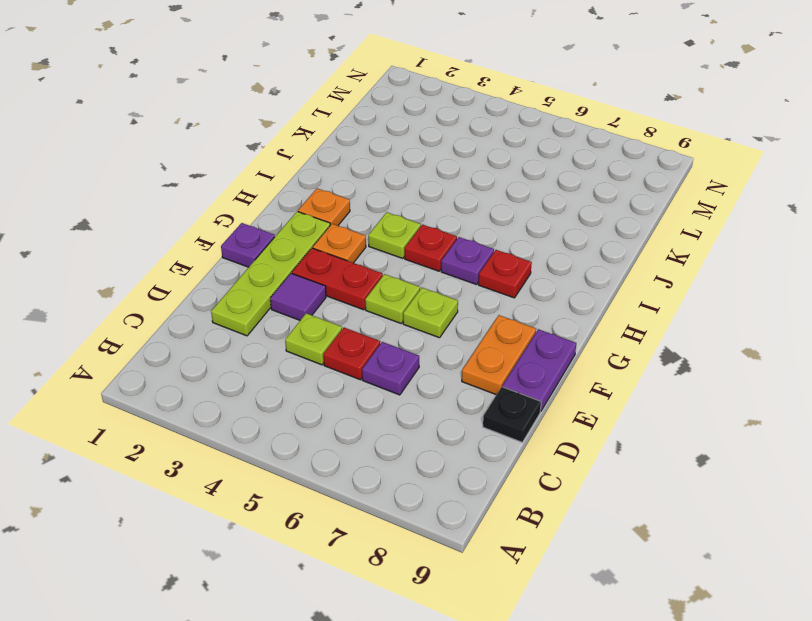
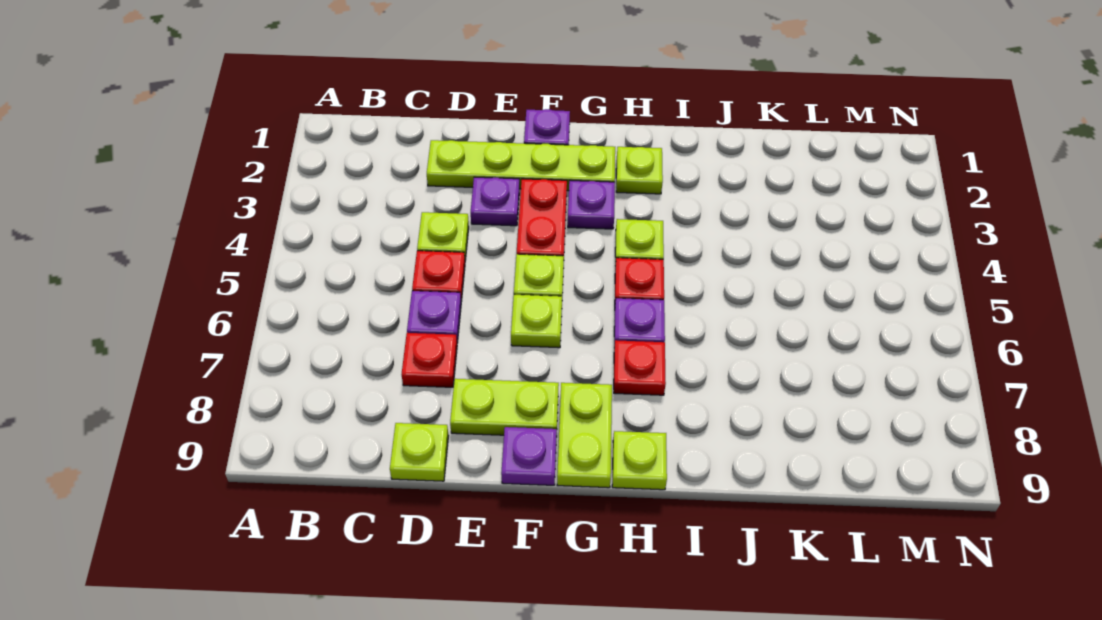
none -> red plate D7 level 1
black plate D9 level 1 -> lime plate D9 level 1
purple tile E3 level 1 -> purple plate E3 level 1
orange plate E8:F8 level 1 -> lime plate E8:F8 level 1
purple plate E9:F9 level 1 -> purple plate F9 level 1
orange plate G3 level 1 -> purple plate G3 level 1
none -> lime plate G8:G9 level 1
orange plate H2 level 1 -> lime plate H2 level 1
none -> lime plate H9 level 1

